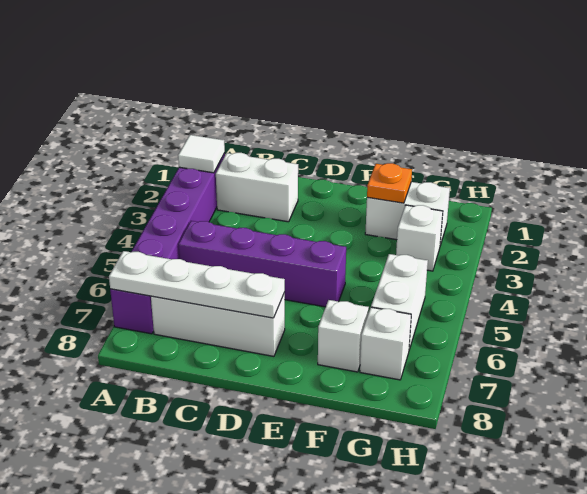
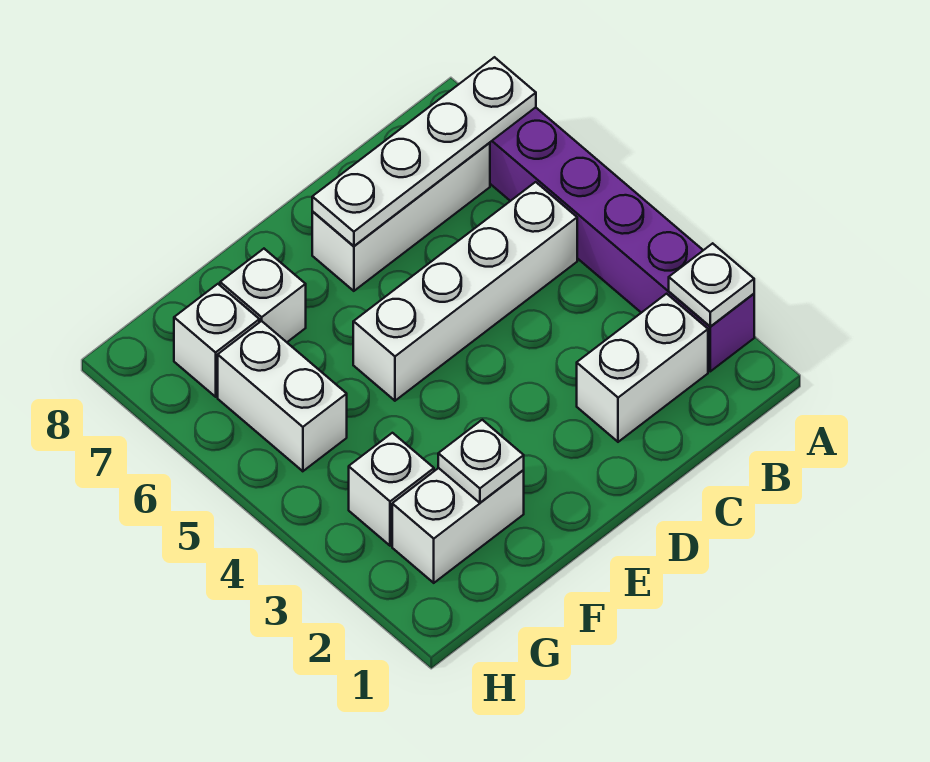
white tile A2 level 2 -> white plate A2 level 2
purple brick B5:E5 level 1 -> white brick B5:E5 level 1
orange plate F2 level 2 -> white plate F2 level 2

